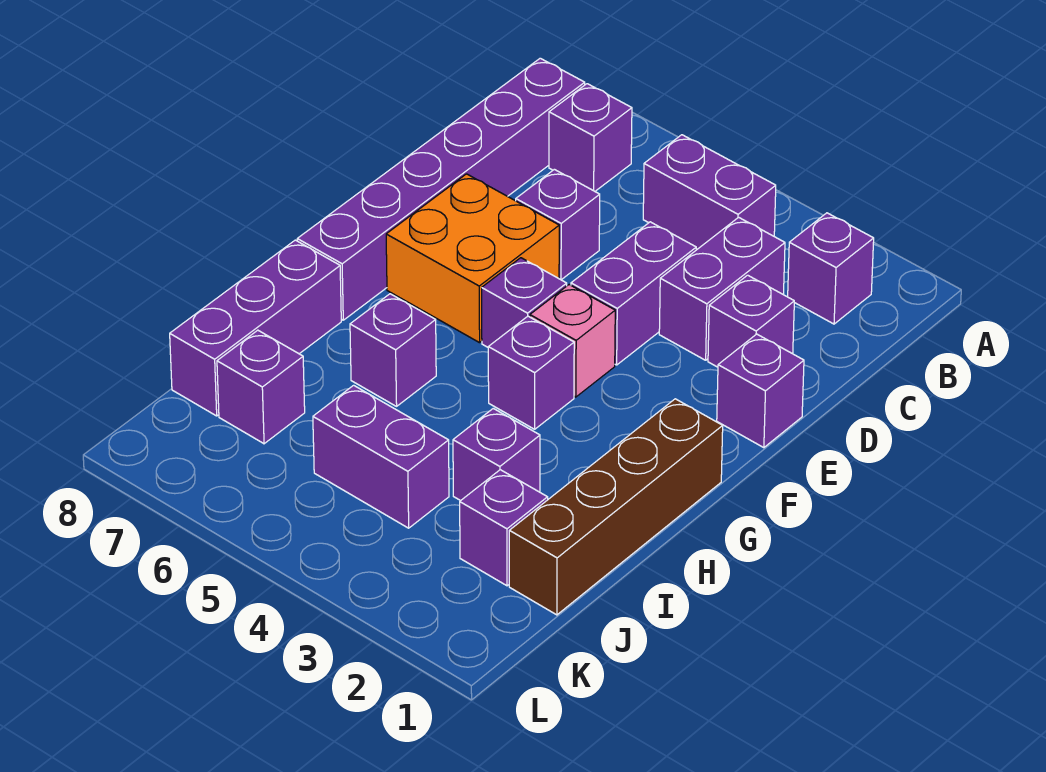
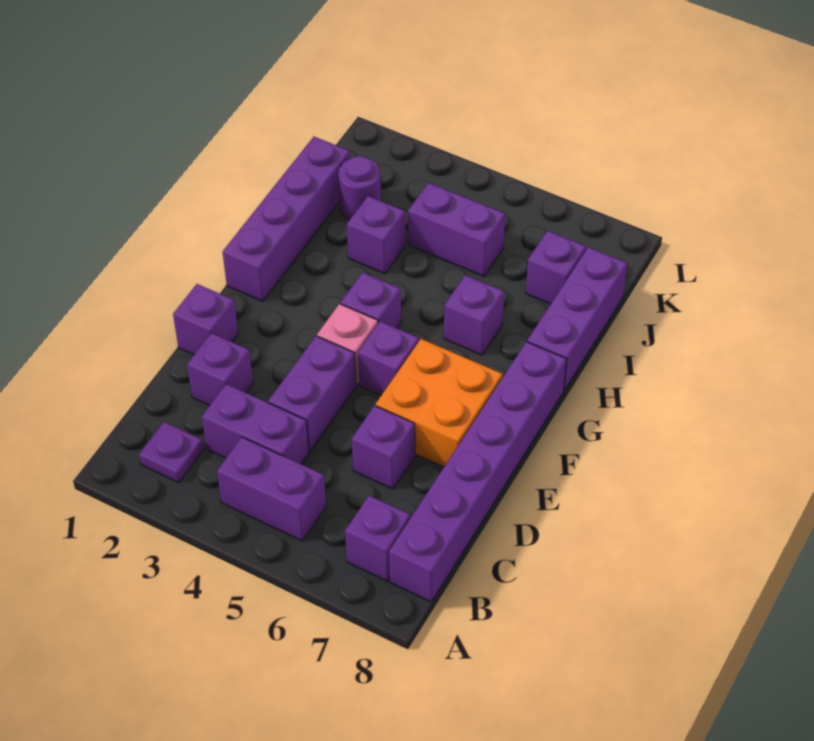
purple brick B2 level 1 -> purple plate B2 level 1
purple brick C3:D3 level 1 -> purple brick C3:C4 level 1
brown brick G1:J1 level 1 -> purple brick G1:J1 level 1
purple brick J2 level 1 -> purple round brick J2 level 1

